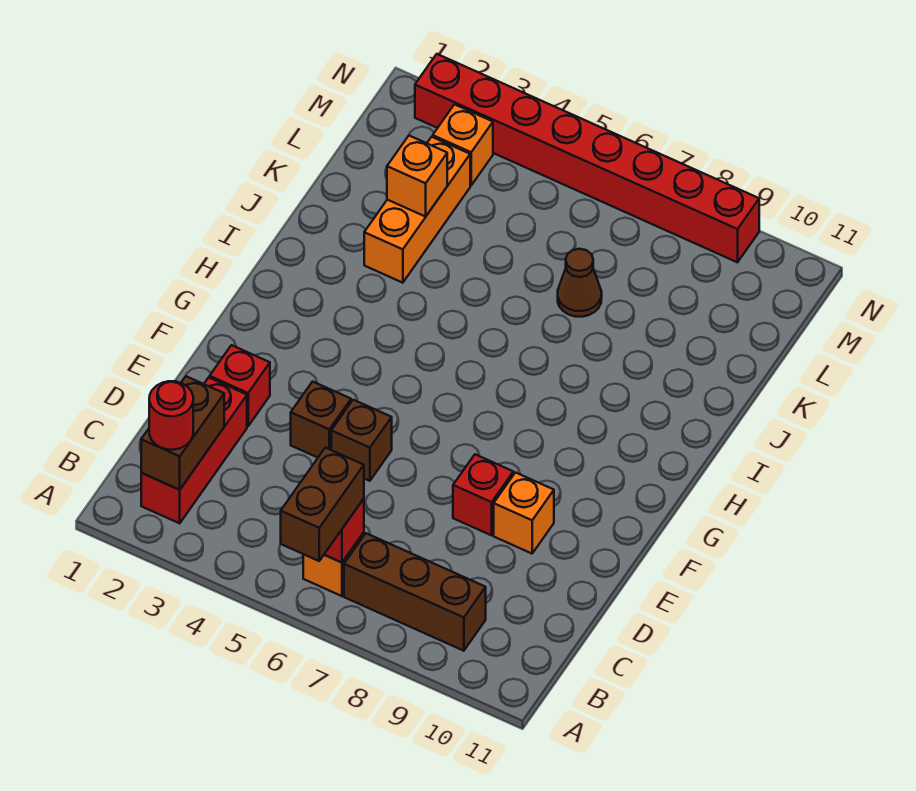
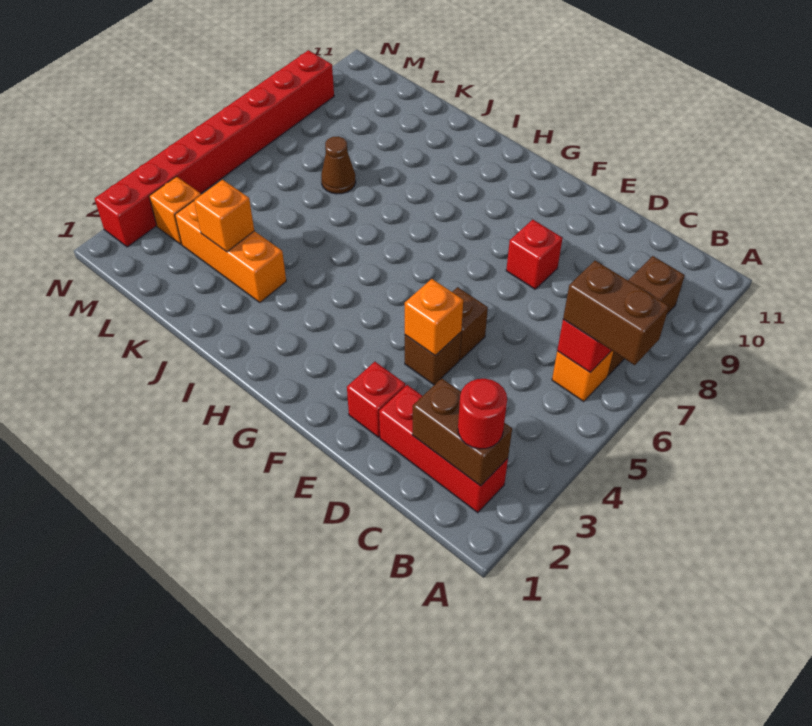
orange brick E9 level 1 -> orange brick E4 level 2

